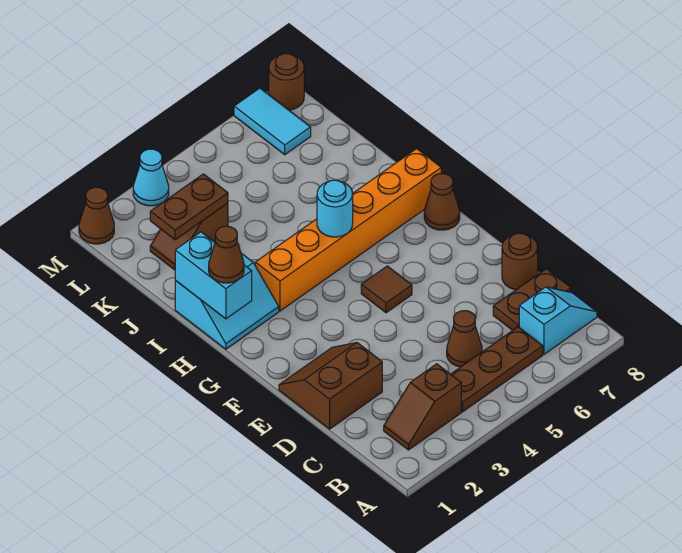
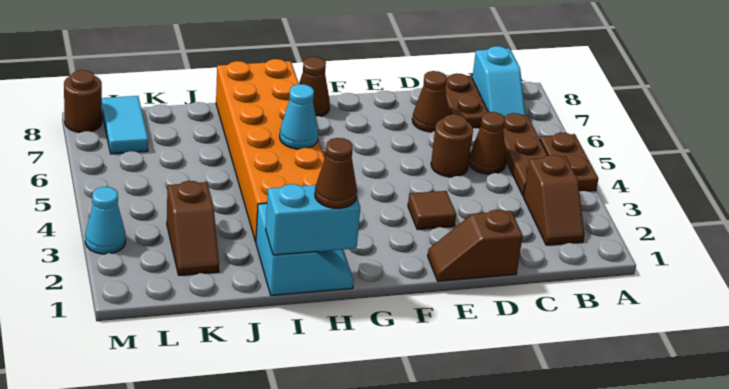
cyan slope B7:B8 level 1 top 7 -> cyan slope B7:B8 level 1 top 8
brown slope D1:E2 level 1 top D -> brown slope D1:E1 level 1 top D
brown round brick D8 level 1 -> brown round brick D5 level 1
brown tile F5 level 1 -> brown tile E3 level 1
orange brick H3:H8 level 1 -> orange brick H3:I8 level 1
cyan round brick H5 level 2 -> cyan cone H5 level 2
brown plate K2:K3 level 2 -> brown plate A4:A5 level 1
cyan tile L7:M7 level 1 -> cyan tile L7:L8 level 1
brown cone M1 level 1 -> brown cone D7 level 1

